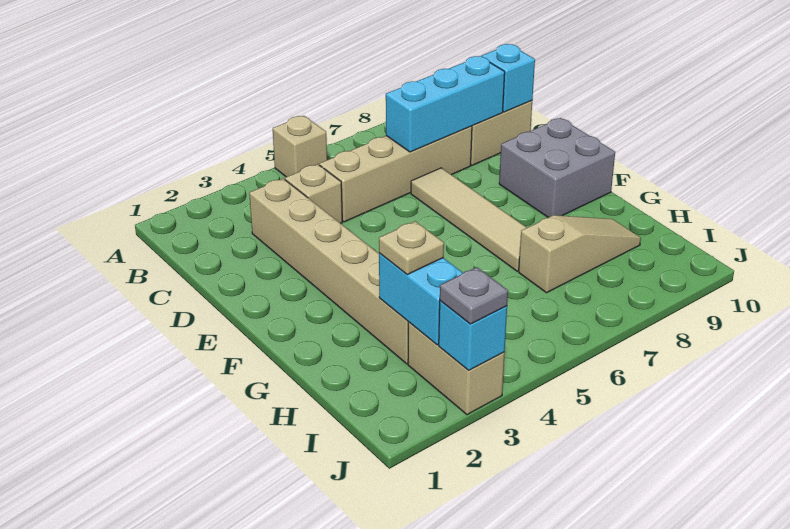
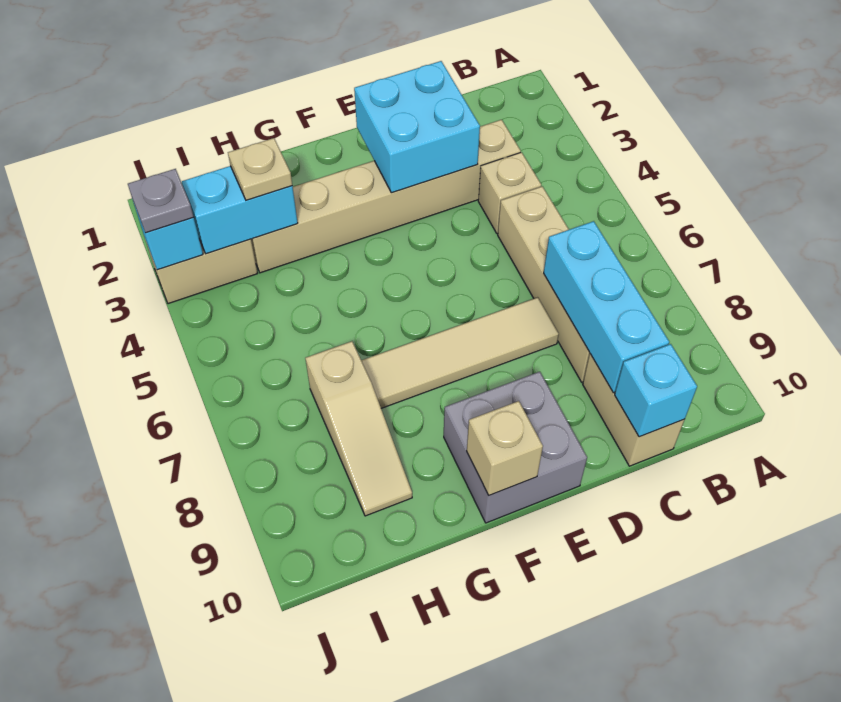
tan brick A5 level 1 -> tan brick F10 level 2
none -> cyan brick D2:E3 level 2

